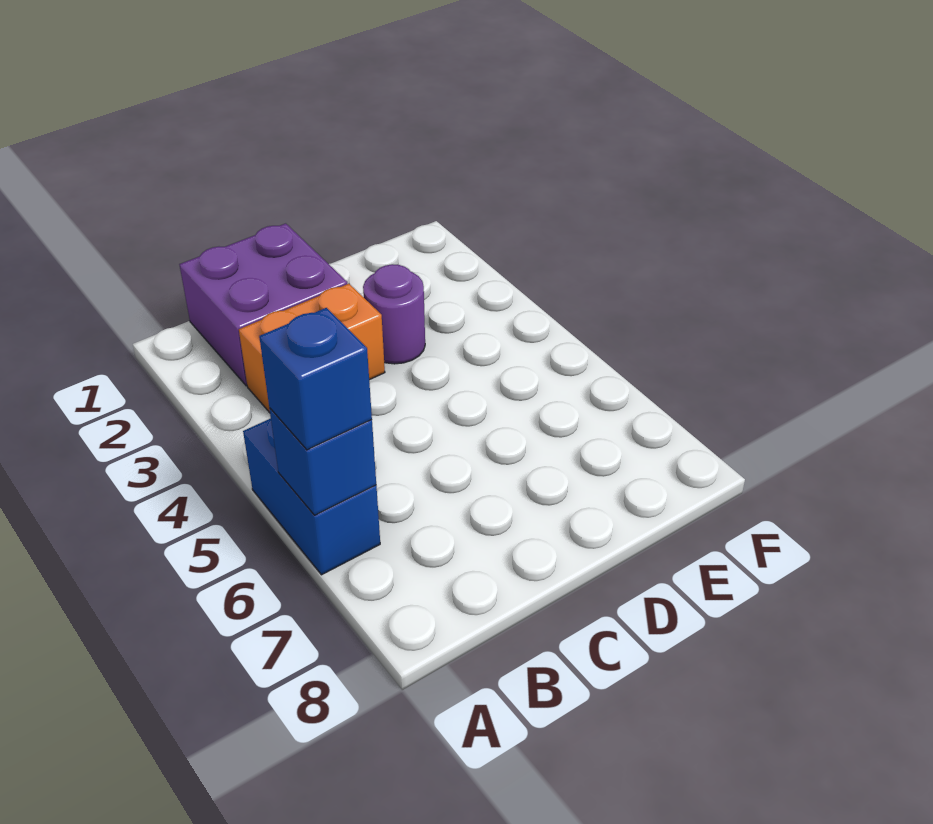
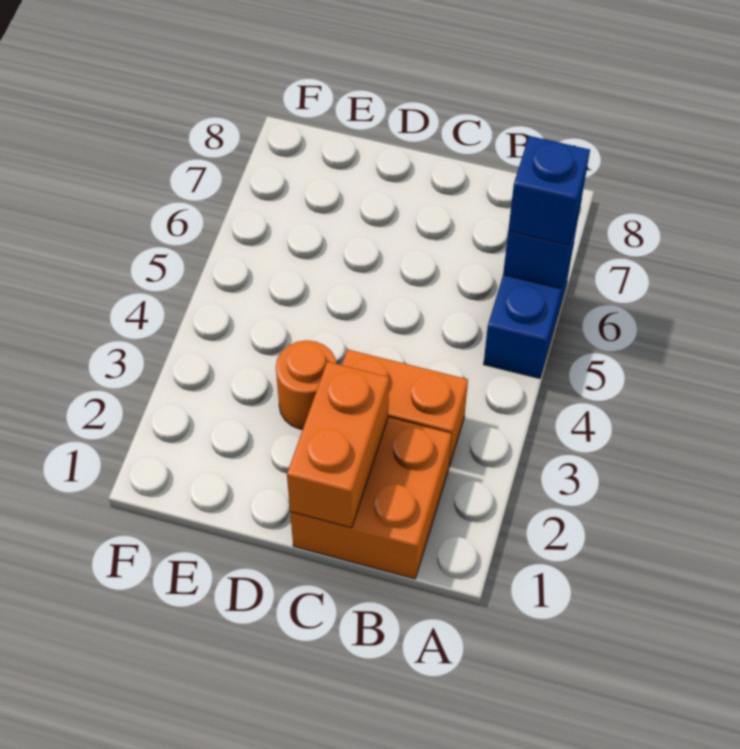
purple brick B1:C2 level 1 -> orange brick B1:C2 level 1
none -> orange brick C1:C2 level 2
purple round brick D3 level 1 -> orange round brick D3 level 1

